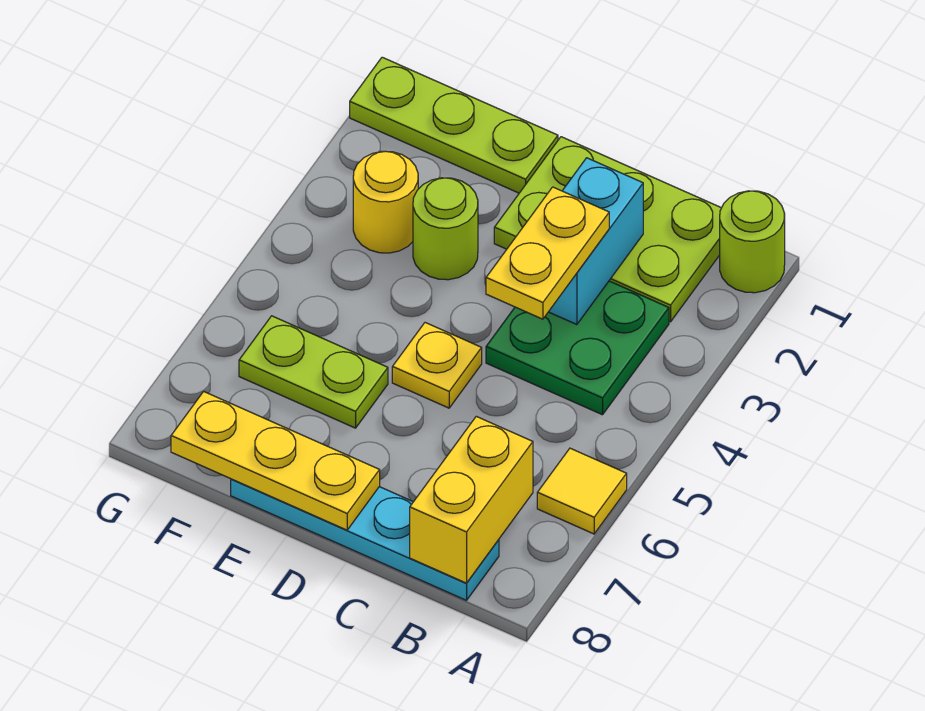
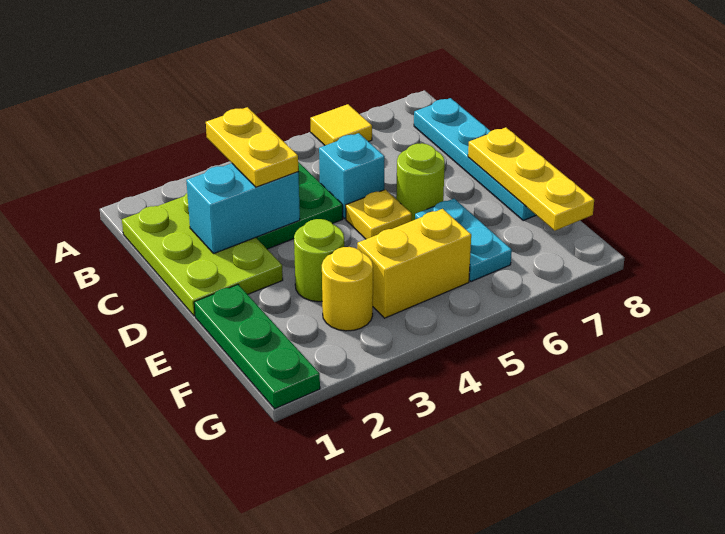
lime round brick A1 level 1 -> lime round brick D6 level 1
yellow brick B7:B8 level 2 -> yellow brick F4:F5 level 1
yellow plate C3:C4 level 3 -> yellow plate B3:C3 level 3
none -> cyan brick C5 level 1
lime plate E1:G1 level 1 -> green plate E1:G1 level 1
lime plate E6:F6 level 1 -> cyan plate E6:F6 level 1

